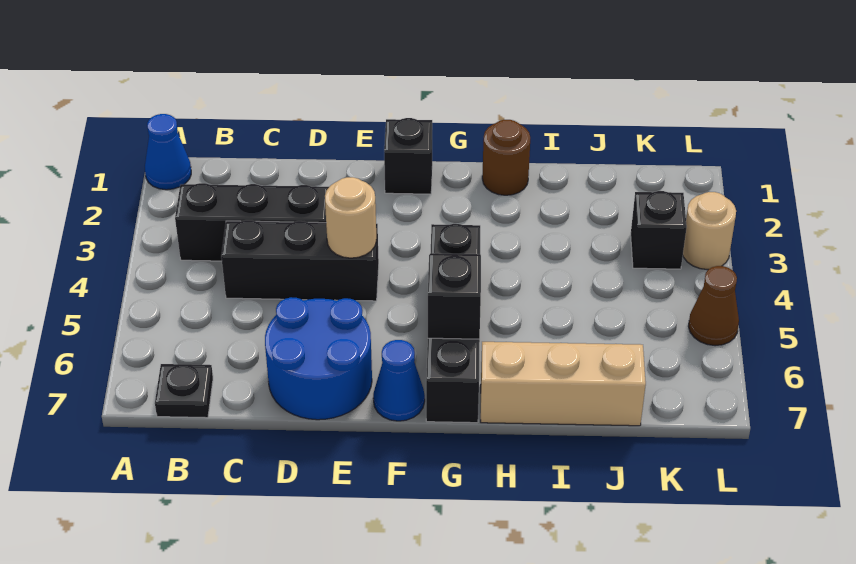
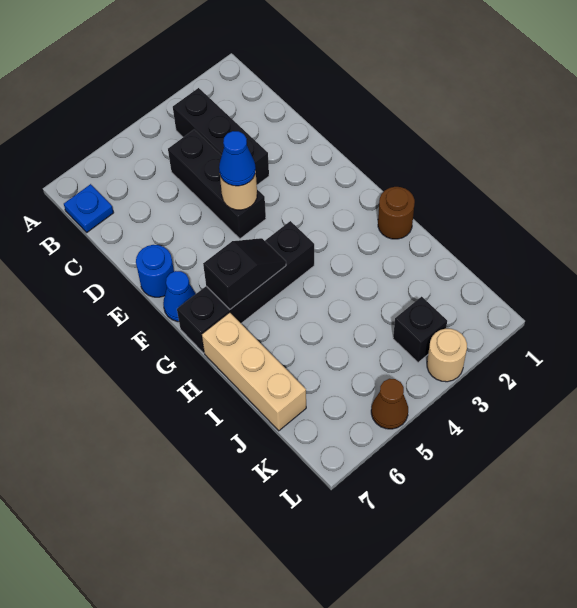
blue cone A1 level 1 -> blue cone E4 level 3
black plate B7 level 1 -> blue plate B7 level 1
blue round brick D6:E7 level 1 -> blue round brick E7 level 1
black brick F1 level 1 -> none

